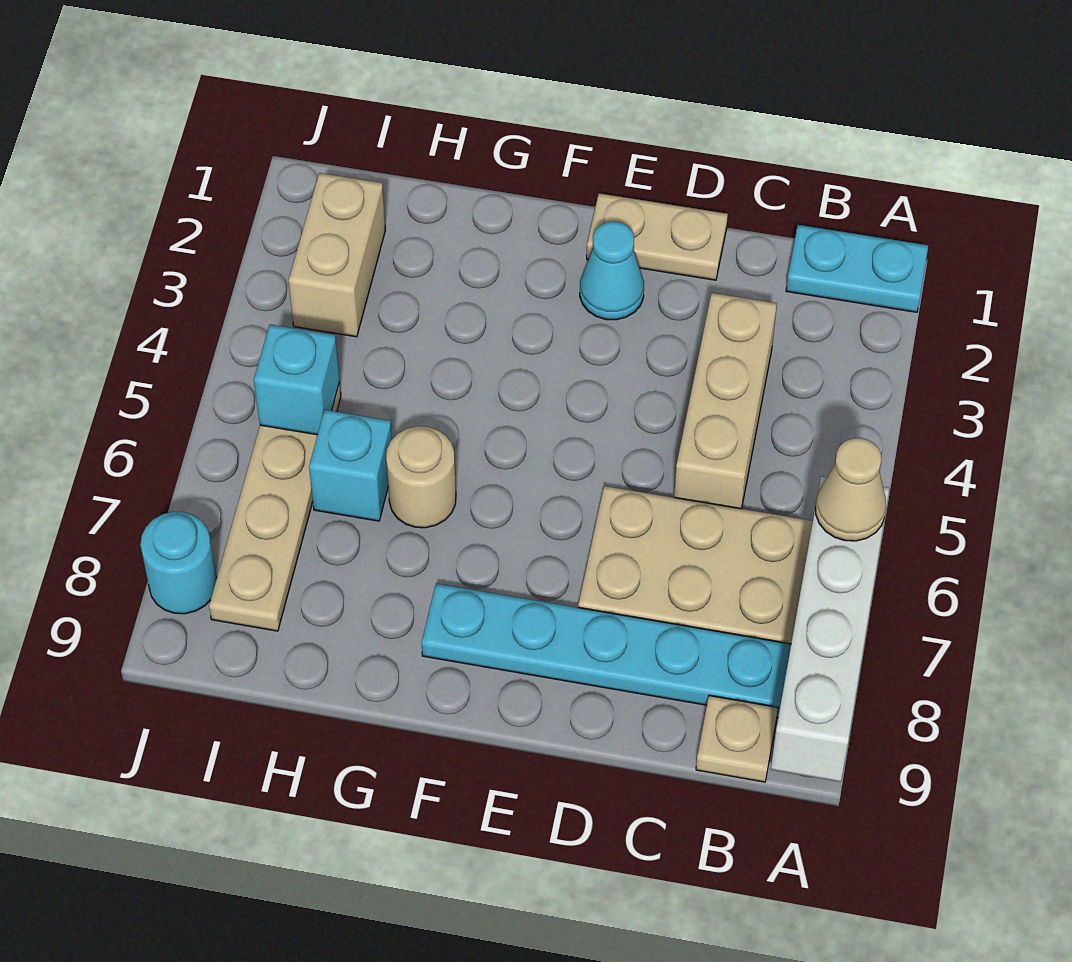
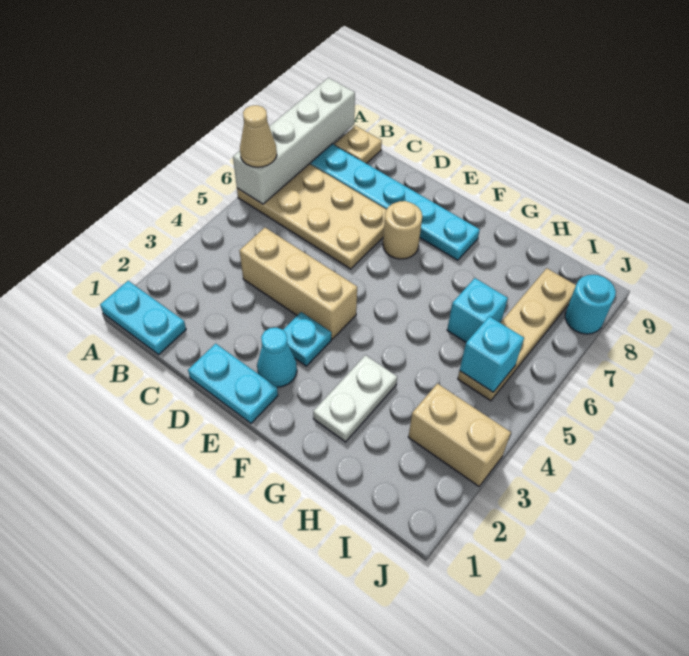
tan brick C3:C5 level 1 -> tan brick C4:E4 level 1
tan plate D1:E1 level 1 -> cyan plate D1:E1 level 1
none -> cyan plate E3 level 1
none -> white plate G2:G3 level 1
tan round brick G6 level 1 -> tan round brick E7 level 1
tan brick I2:I3 level 1 -> tan brick I3:J3 level 1

